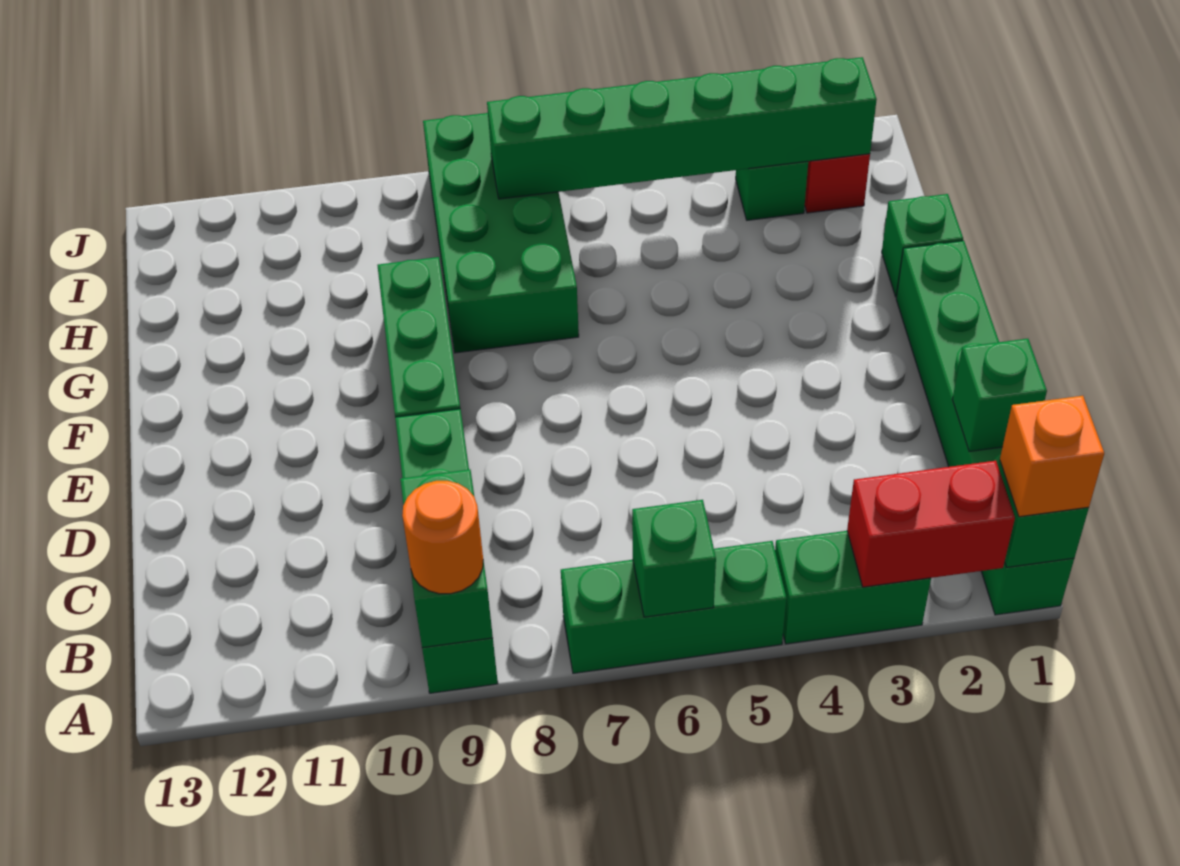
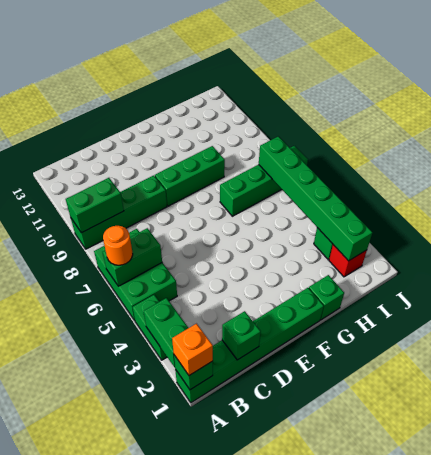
red brick A2:A3 level 2 -> green brick A2:A3 level 2
green brick A5:A7 level 1 -> green brick A5:B7 level 1
green brick A6 level 2 -> green brick A6:B6 level 2
orange round brick A9 level 3 -> orange round brick A6 level 3
green brick G7:J8 level 1 -> green brick G7:J7 level 1

